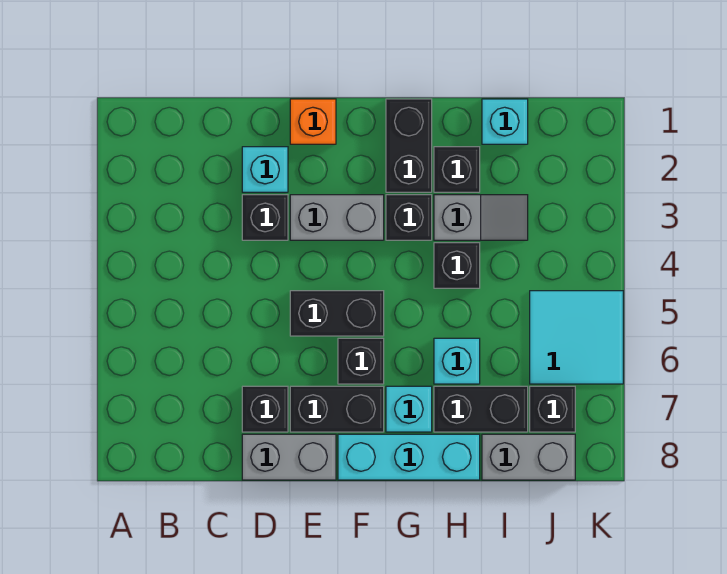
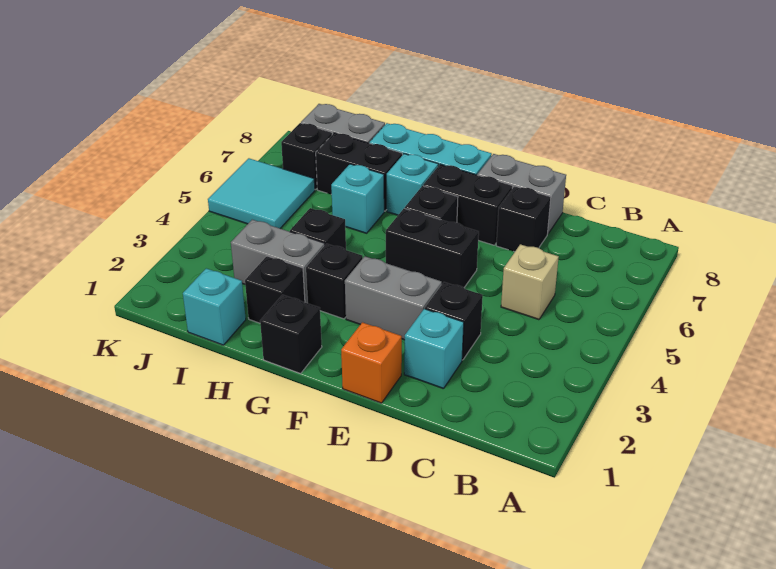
none -> tan brick C5 level 1
black brick G1:G2 level 1 -> black brick G1 level 1
grey slope H3:I3 level 1 top H -> grey brick H3:I3 level 1

